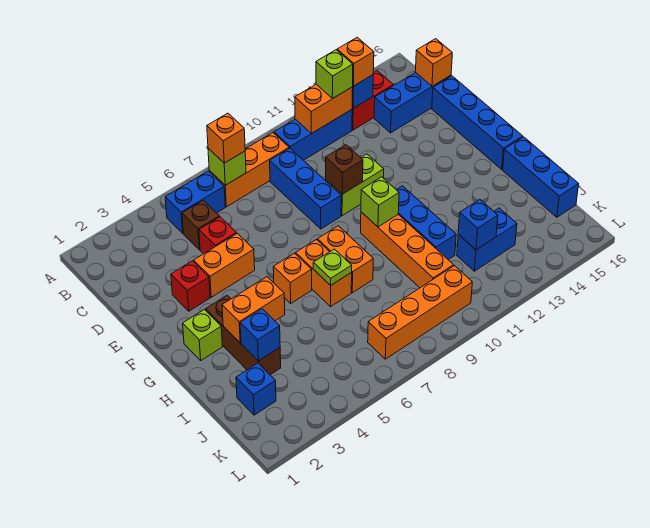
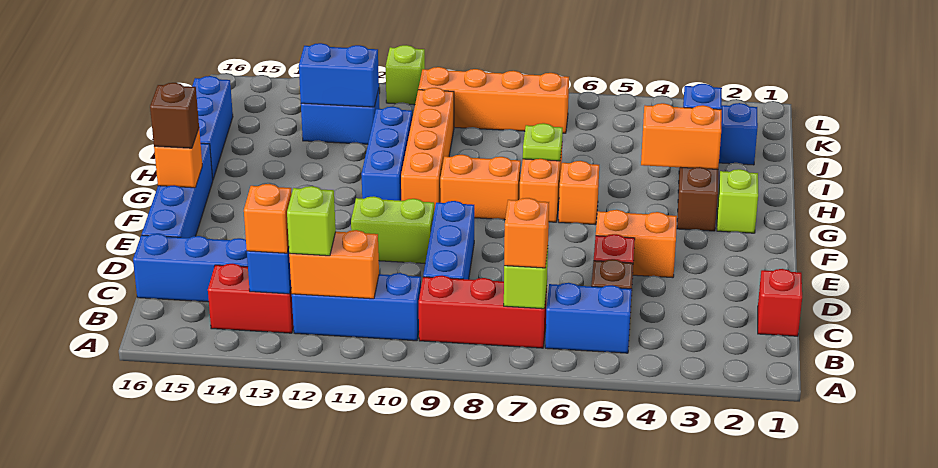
orange brick B7:B9 level 1 -> red brick B7:B9 level 1
orange brick C16 level 2 -> orange brick F16 level 2
red brick E3 level 1 -> red brick C1 level 1
brown brick E10 level 2 -> brown brick F16 level 3
orange brick G8:H8 level 1 -> orange brick G8:G9 level 1
lime brick G10 level 2 -> lime brick L11 level 1
blue brick J12 level 2 -> blue brick J12:J13 level 2

